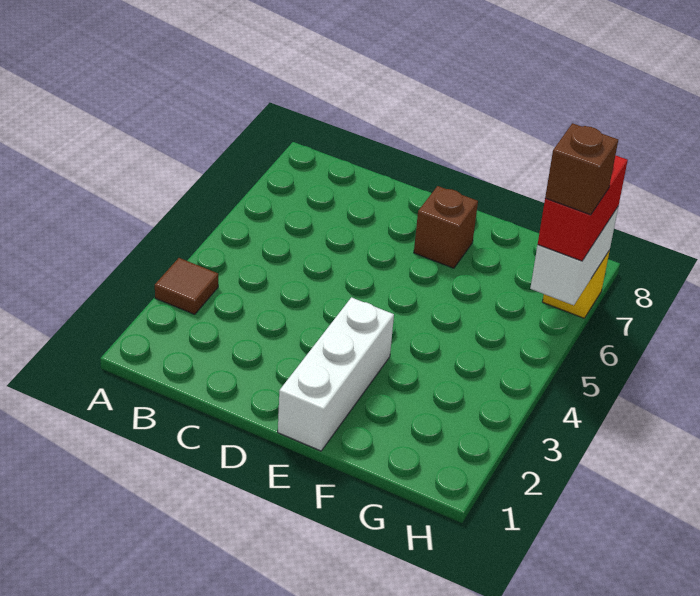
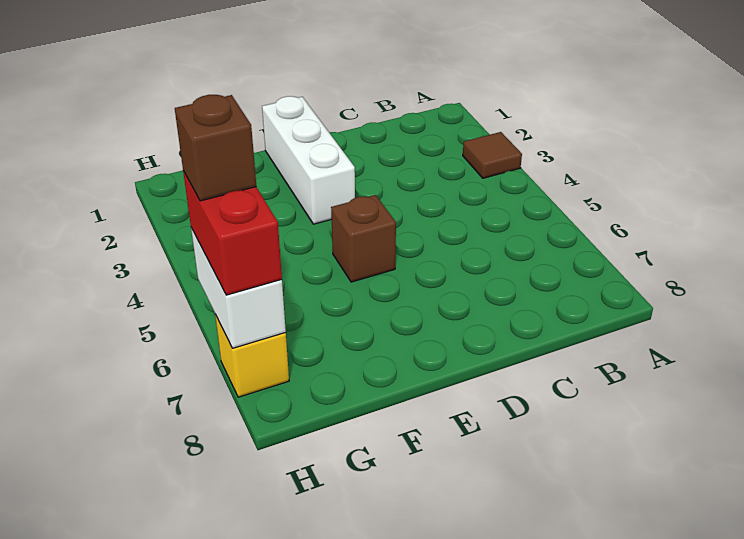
brown brick E7 level 1 -> brown brick E5 level 1

